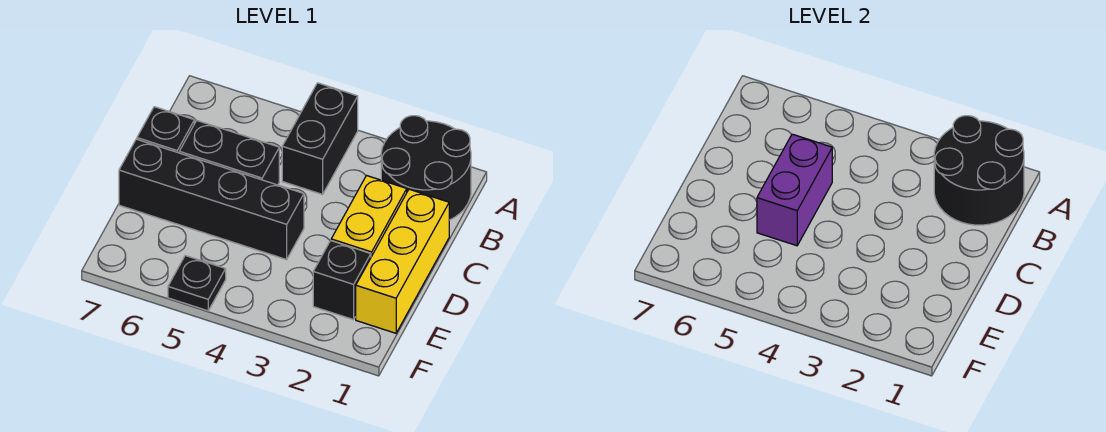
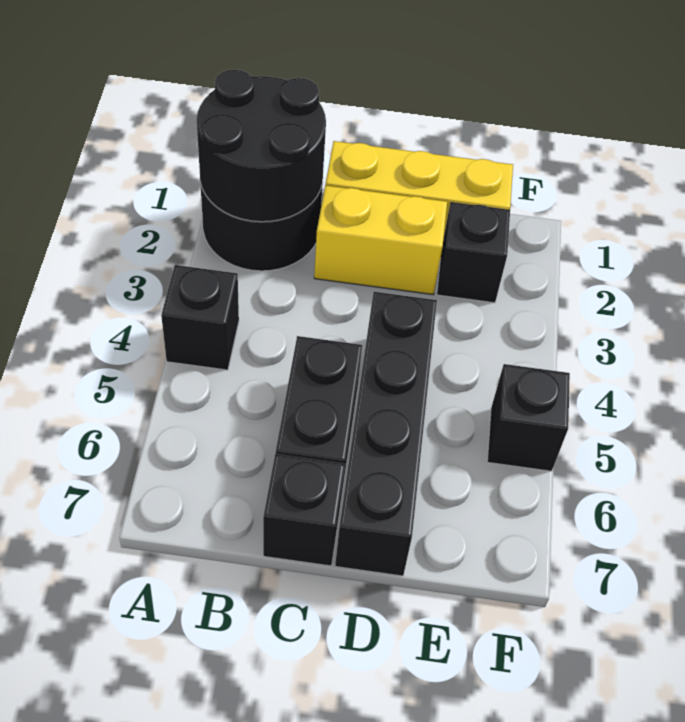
black brick A4:B4 level 1 -> black brick A4 level 1
purple brick C5:D5 level 2 -> none
black plate F5 level 1 -> black brick F5 level 1

